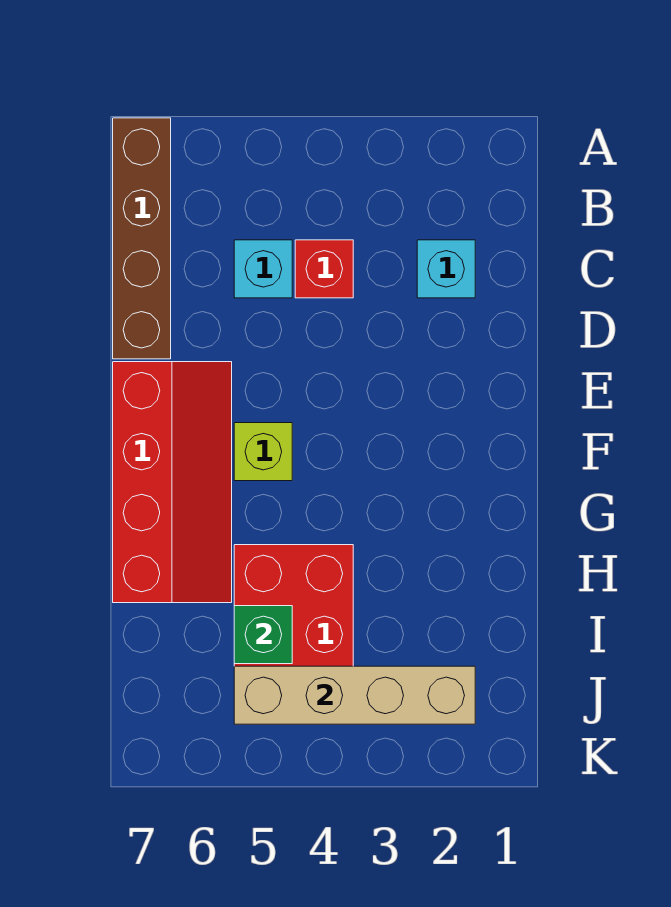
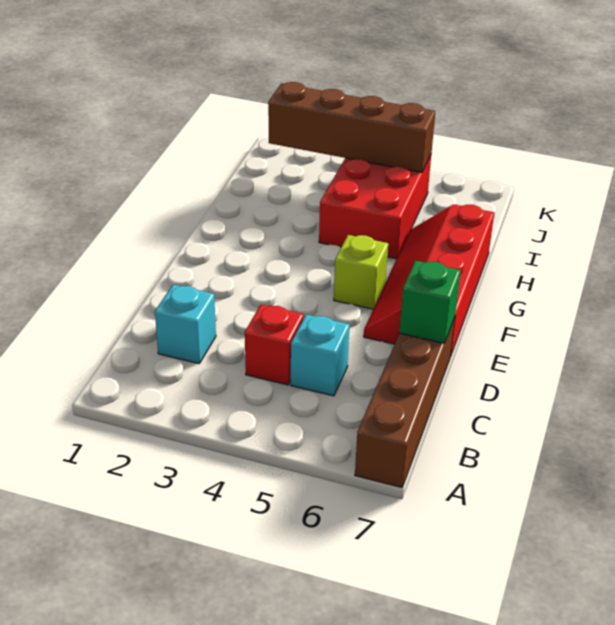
green brick I5 level 2 -> green brick D7 level 2
tan brick J2:J5 level 2 -> brown brick J2:J5 level 2

